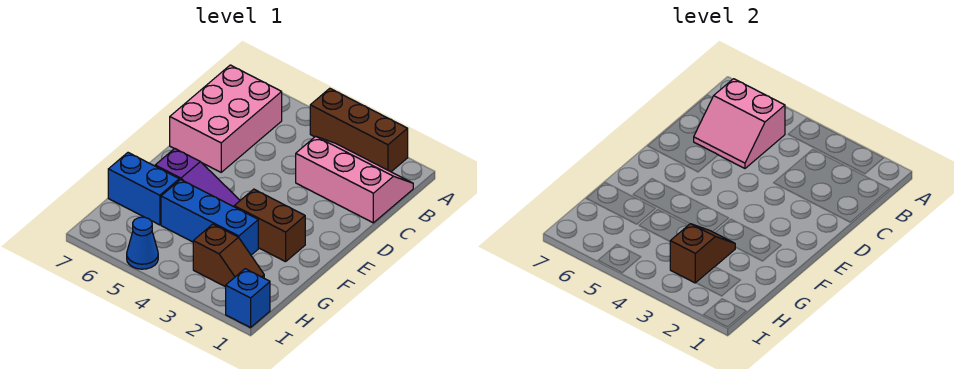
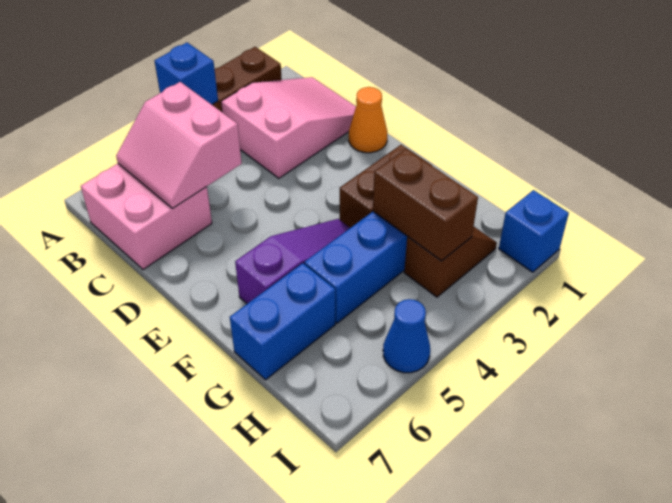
none -> blue brick A4 level 2
pink slope B1:C3 level 1 top C -> pink slope B1:C3 level 1 top 3
pink slope B5:C6 level 2 top B -> pink slope B5:C6 level 2 top 5
pink brick B6:D7 level 1 -> pink brick B6:C7 level 1
none -> orange cone D1 level 1
brown slope G3:H3 level 2 top H -> brown brick G3:H3 level 2

